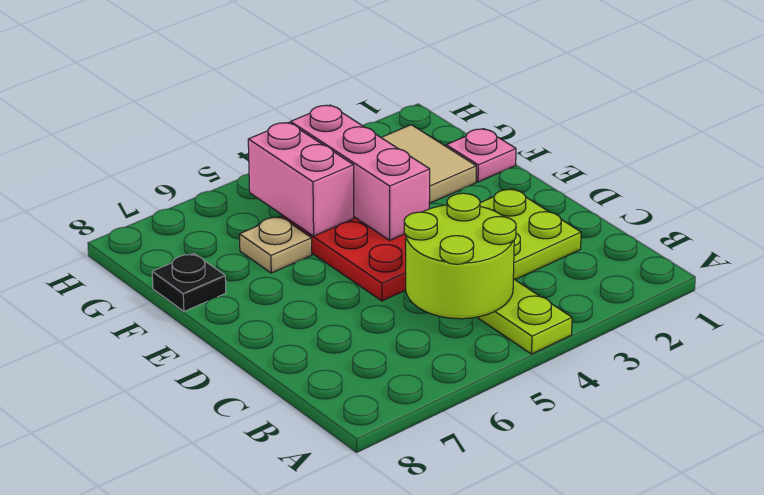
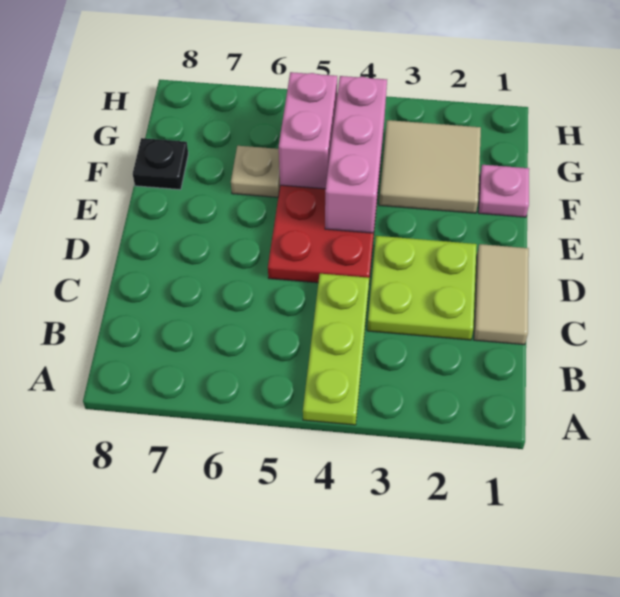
lime round brick B4:C5 level 2 -> none
none -> tan tile C1:D1 level 1

